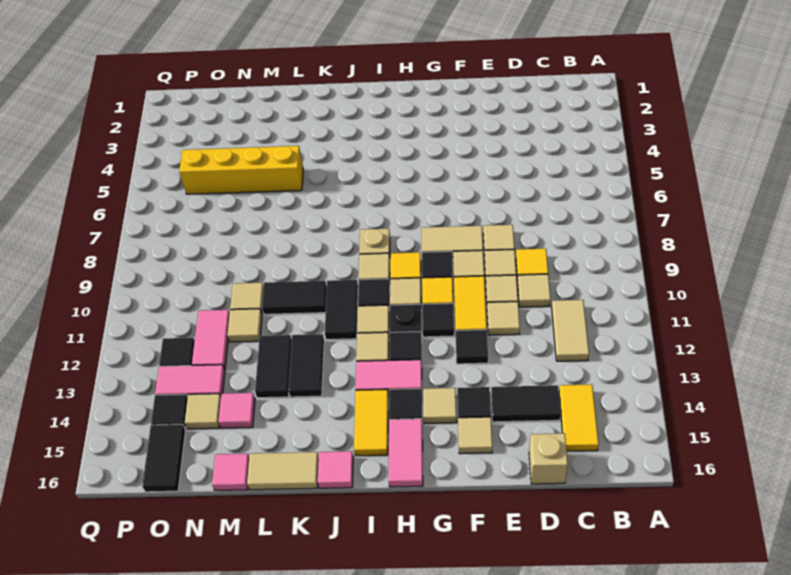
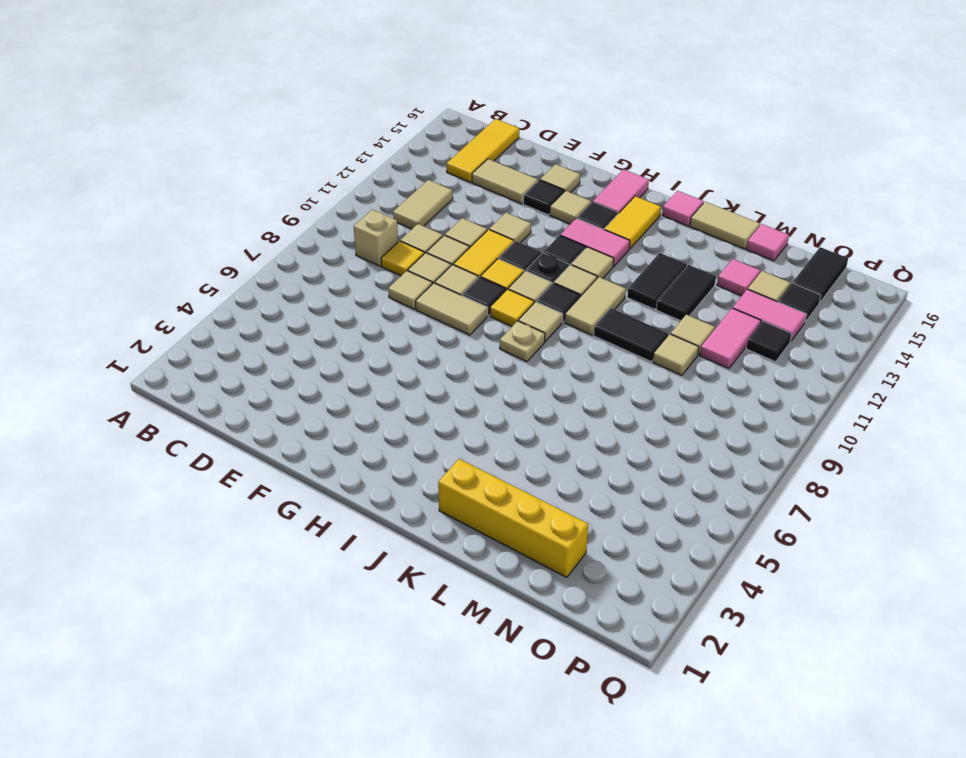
yellow tile C14:C15 level 1 -> yellow tile C14:C16 level 1
black tile D14:E14 level 1 -> tan tile D14:E14 level 1
tan brick D16 level 1 -> tan brick C9 level 1
black tile F12 level 1 -> tan tile F12 level 1
black tile J10:J11 level 1 -> tan tile J10:J11 level 1
yellow brick L5:O5 level 1 -> yellow brick K2:N2 level 1

